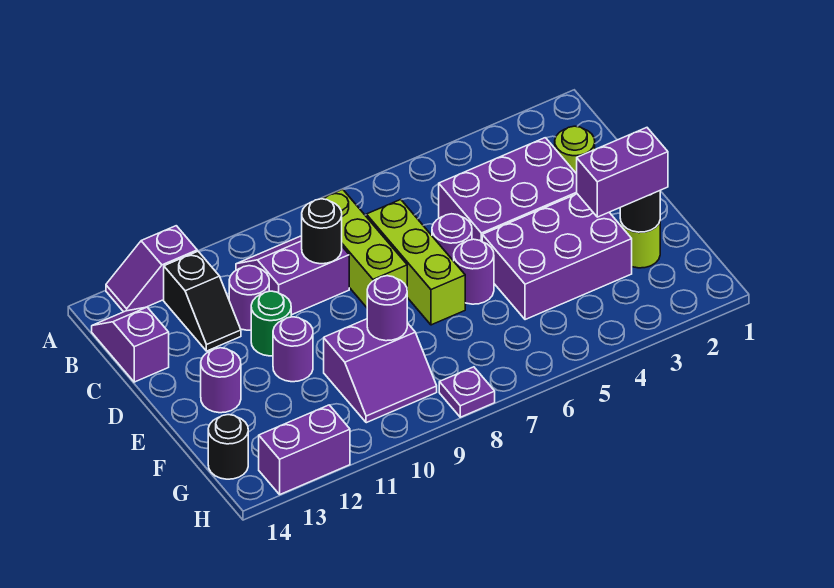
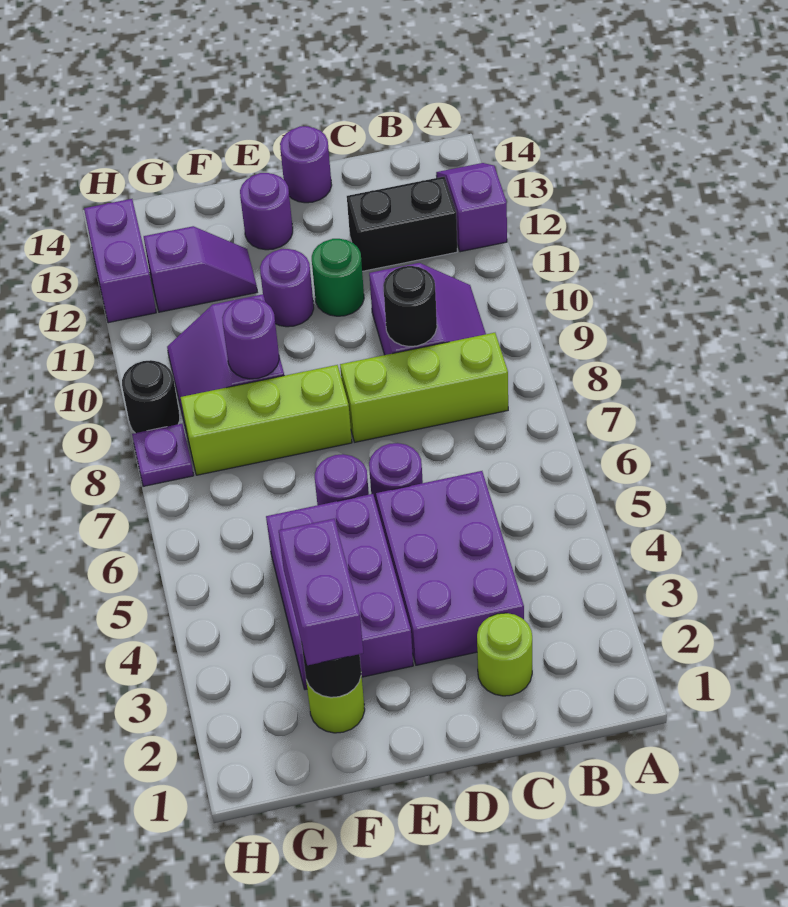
black slope B12:C12 level 1 top B -> black brick B12:C12 level 1
purple slope B14:C14 level 1 top C -> purple slope F12:G12 level 1 top G
lime brick C7:E7 level 1 -> lime brick E8:G8 level 1
purple round brick C11 level 1 -> purple round brick D14 level 1
black round brick G14 level 1 -> black round brick H9 level 1

